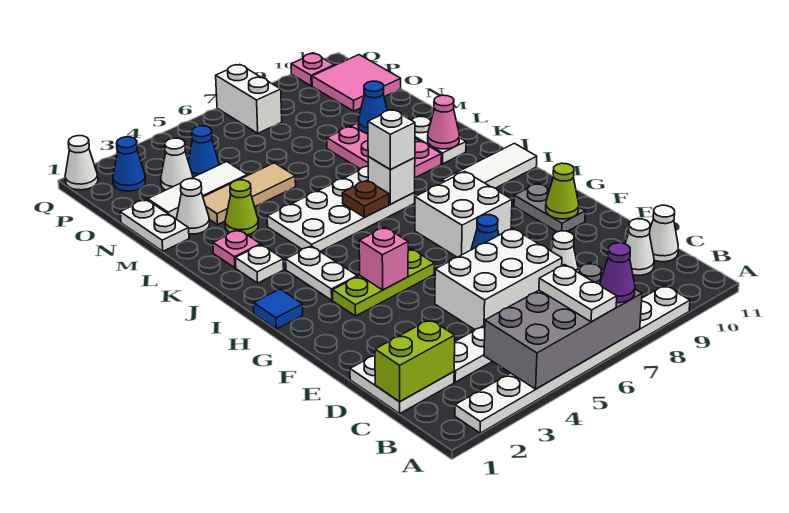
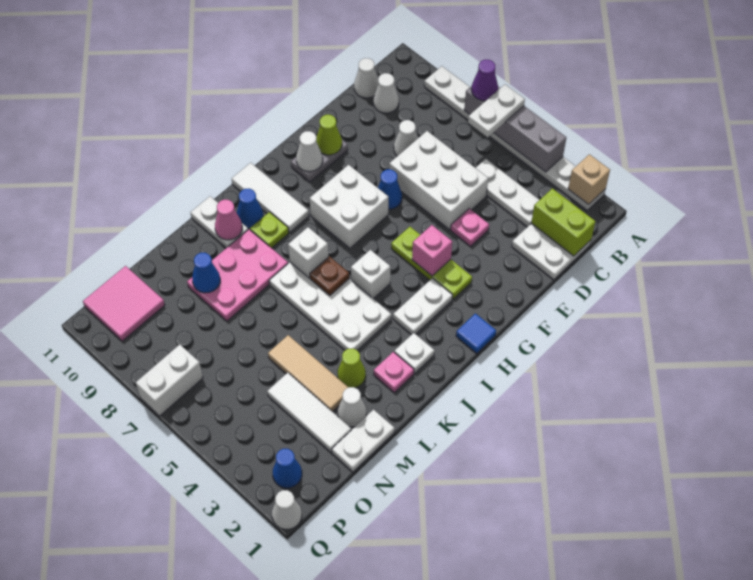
none -> tan brick A2 level 2
grey brick A4:B7 level 2 -> grey brick A4:A7 level 2
white brick J7 level 3 -> white brick I5 level 1
none -> lime plate J9 level 1
white plate K10:L10 level 1 -> white plate K10:K11 level 1
white cone O3 level 1 -> white cone G10 level 2
blue cone O4 level 1 -> blue cone J10 level 1
pink plate Q10 level 1 -> pink plate E4 level 1

